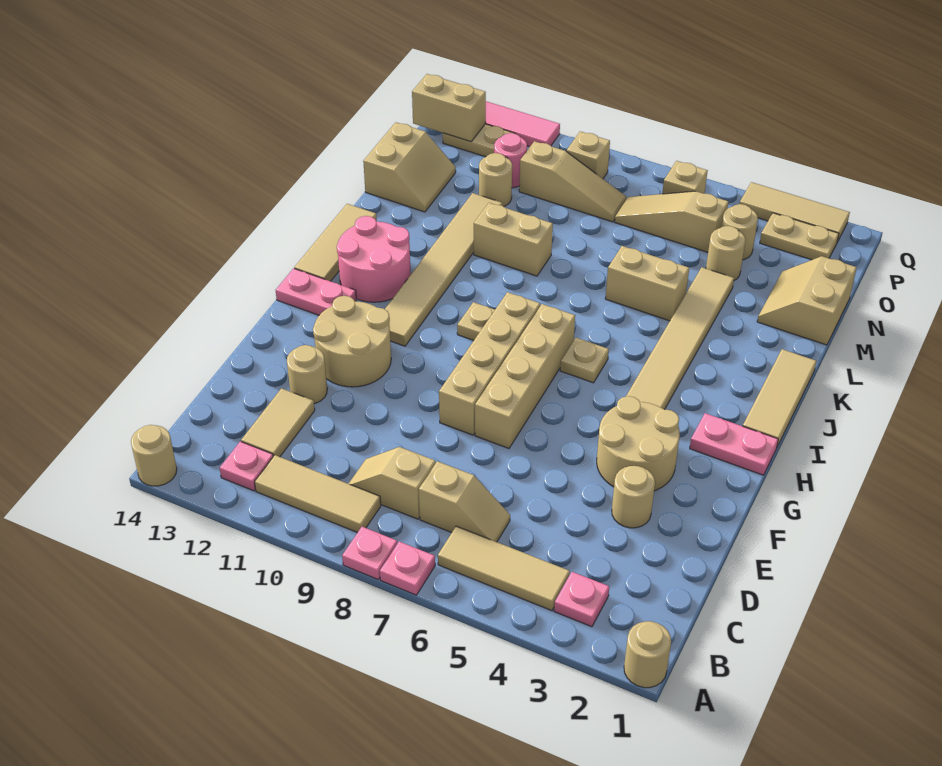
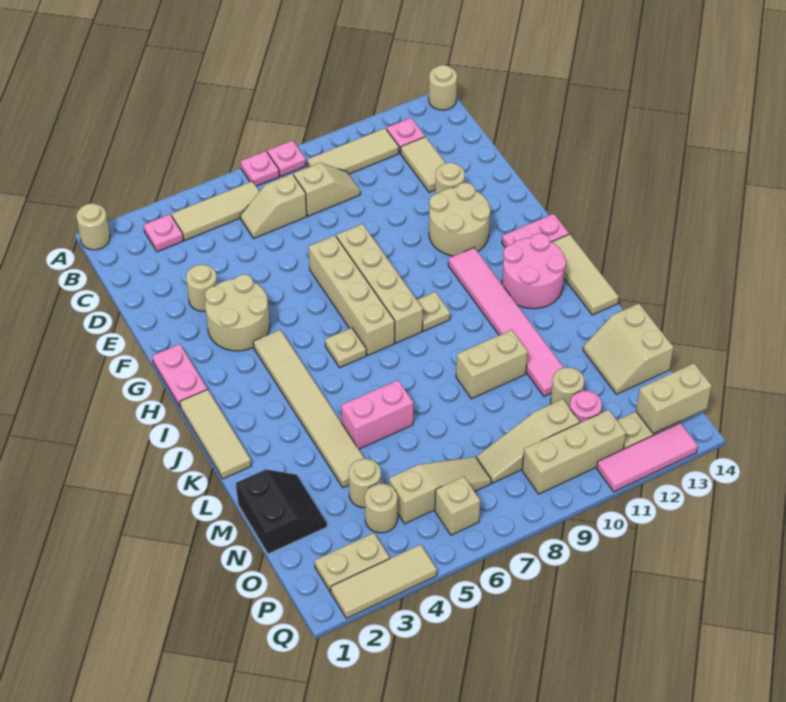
pink plate H1:H2 level 1 -> pink plate G1:H1 level 1
tan tile H11:M11 level 1 -> pink tile H11:M11 level 1
tan brick L5:L6 level 1 -> pink brick L5:L6 level 1
tan slope M1:N2 level 1 top 1 -> black slope M1:N2 level 1 top 1
tan brick P9 level 1 -> tan brick P9:P11 level 1

